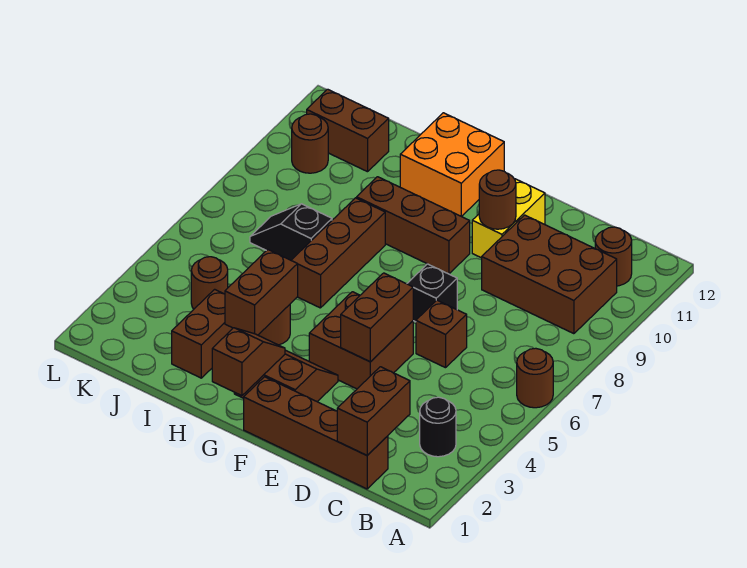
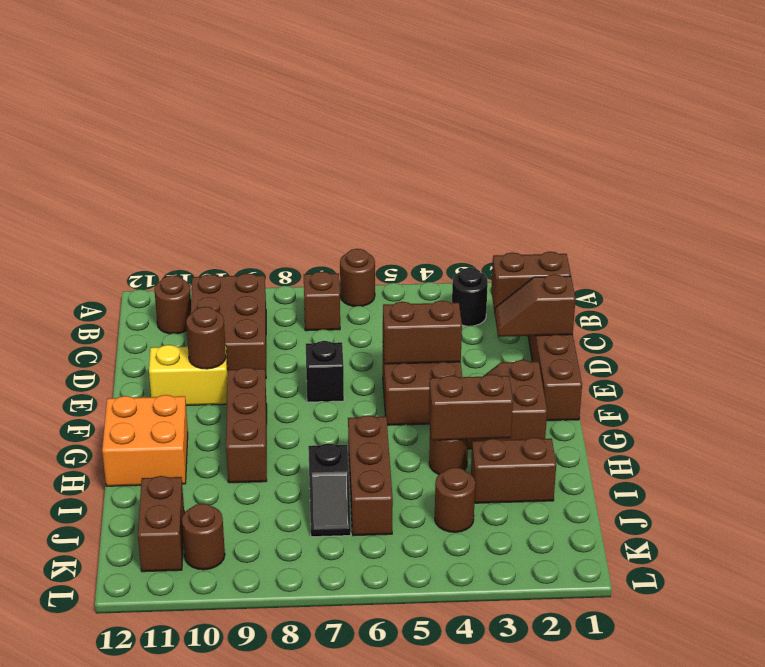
brown brick D6 level 1 -> brown brick B7 level 1
brown slope G1:G2 level 2 top 1 -> brown slope D1:D2 level 2 top 1
brown brick H6:H8 level 1 -> brown brick H6:J6 level 1

